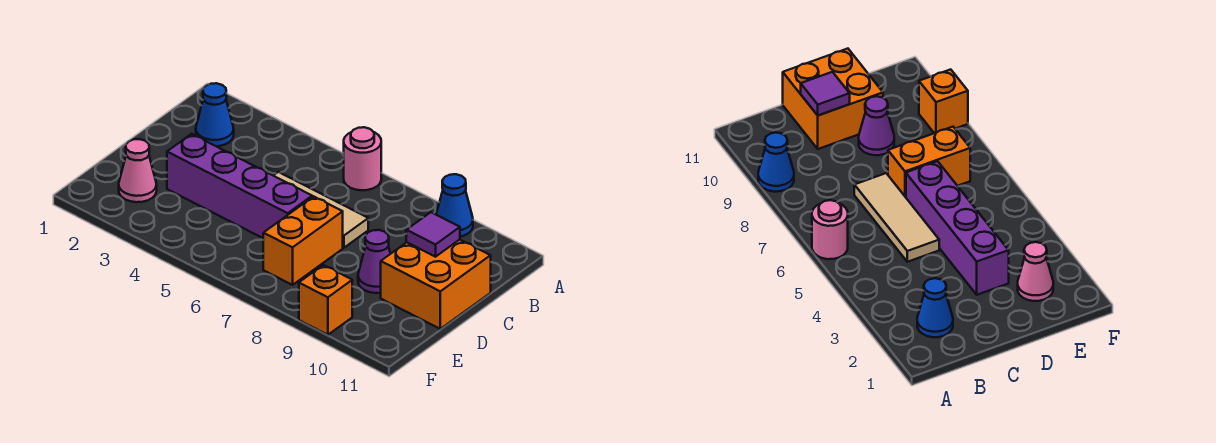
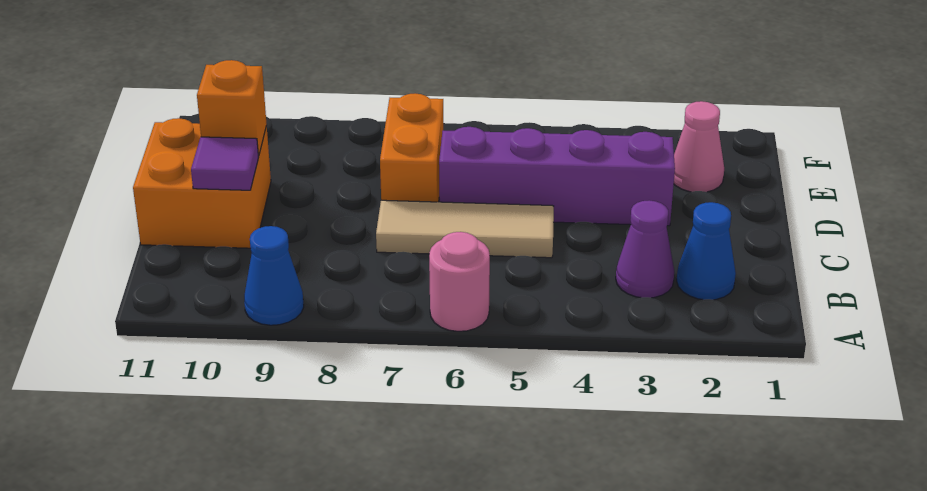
purple cone D9 level 1 -> purple cone B3 level 1
orange brick F9 level 1 -> orange brick D10 level 2

